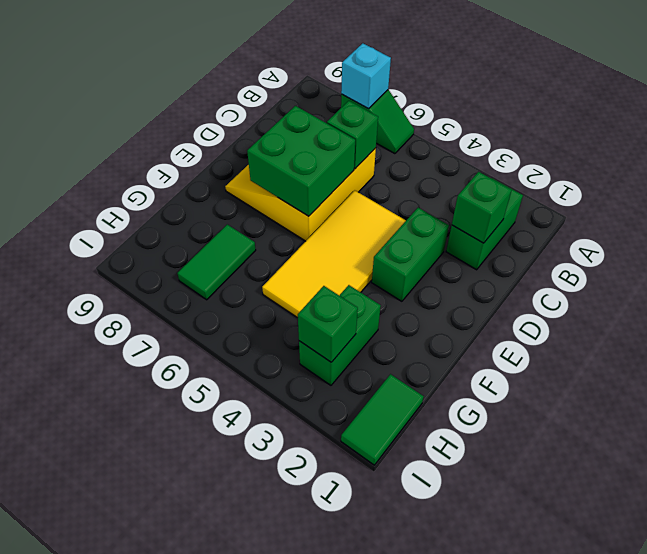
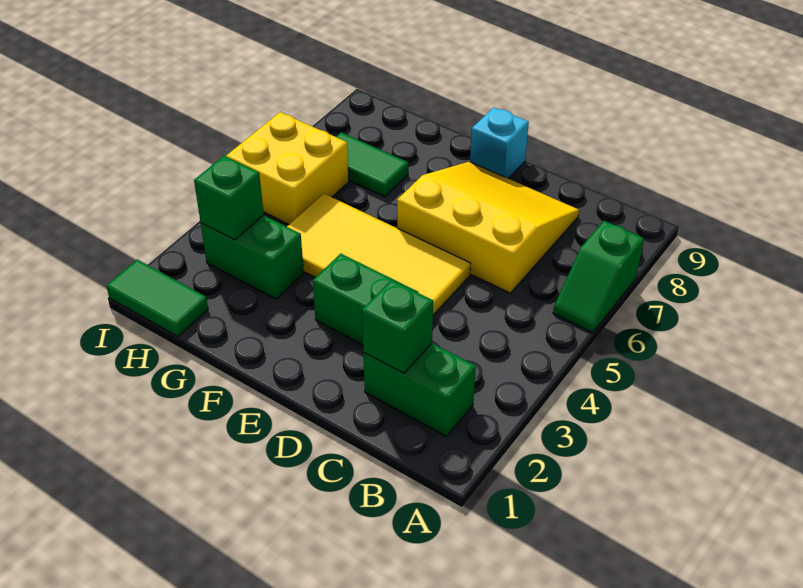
cyan brick A7 level 2 -> cyan brick E9 level 1
green brick C6 level 2 -> none
green brick D6:E7 level 2 -> none
none -> yellow brick H5:I6 level 1

